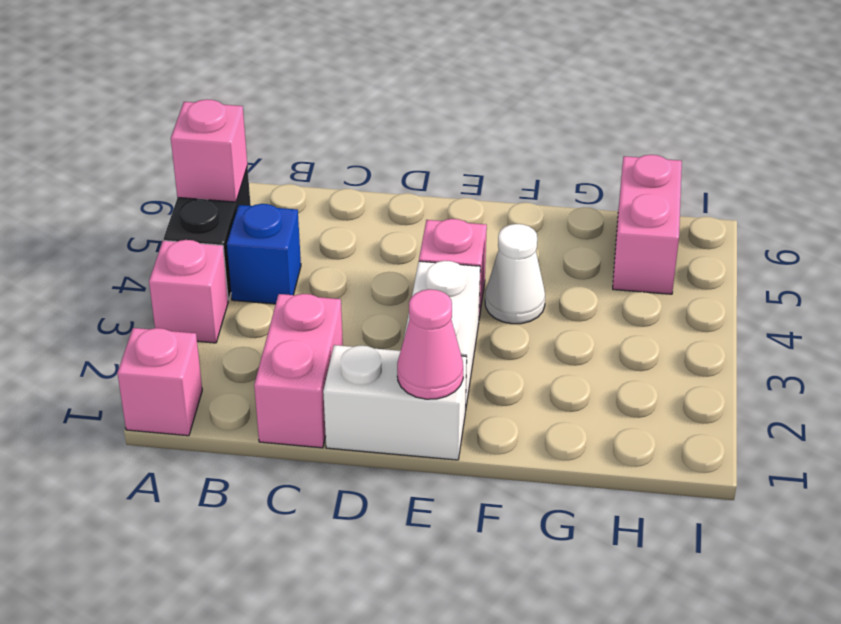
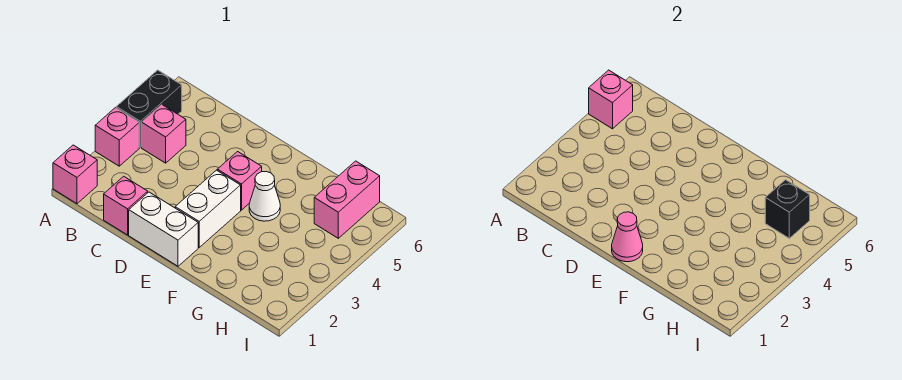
blue brick B4 level 1 -> pink brick B4 level 1
pink brick C1:C2 level 1 -> pink brick C1 level 1
none -> black brick H5 level 2

